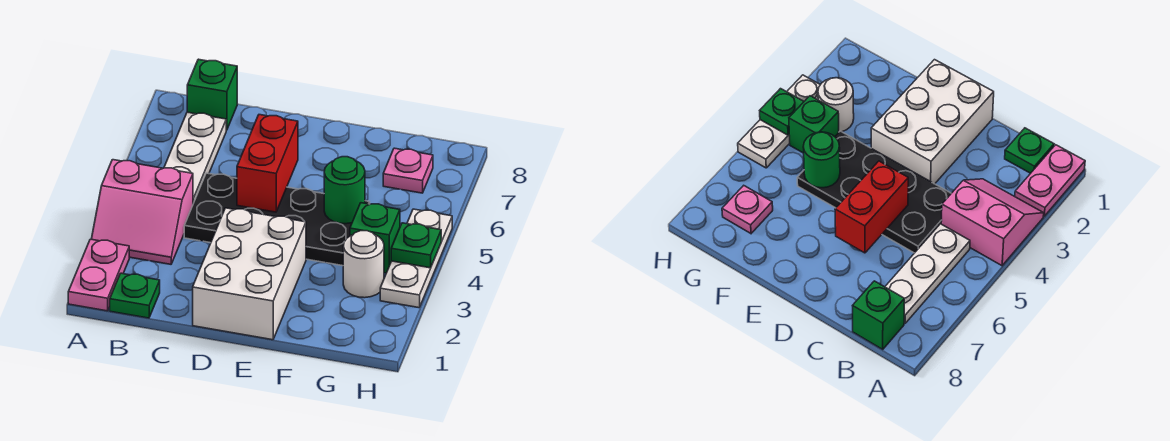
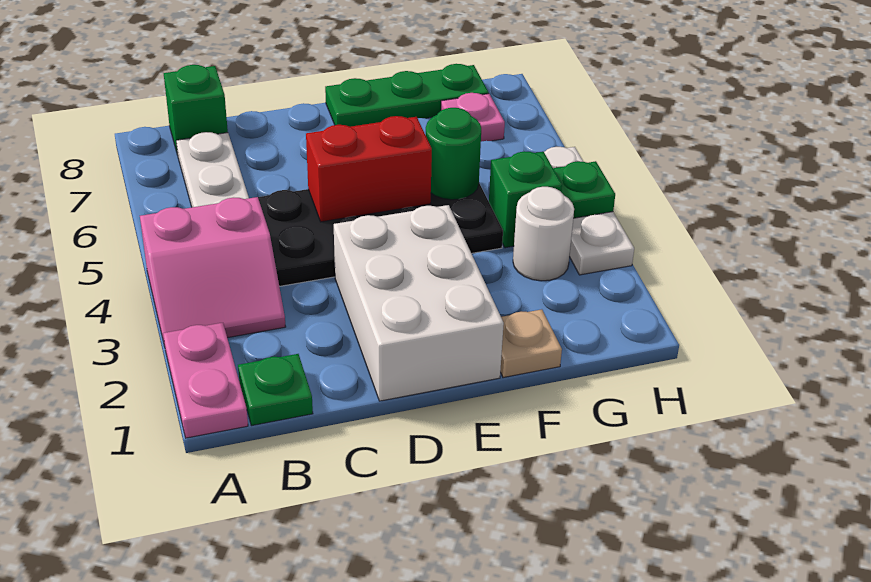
red brick D5:D6 level 2 -> red brick D5:E5 level 2
none -> green plate E8:G8 level 1
none -> tan plate F1 level 1

